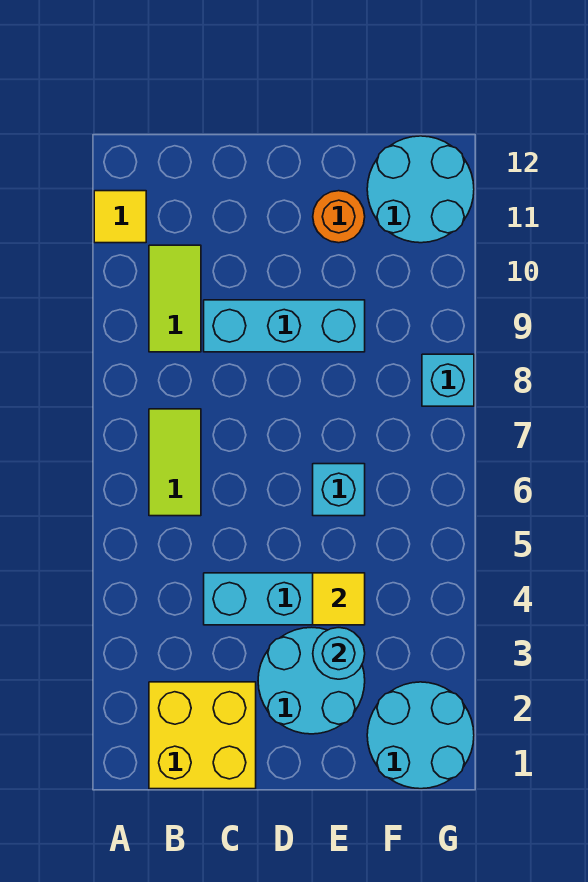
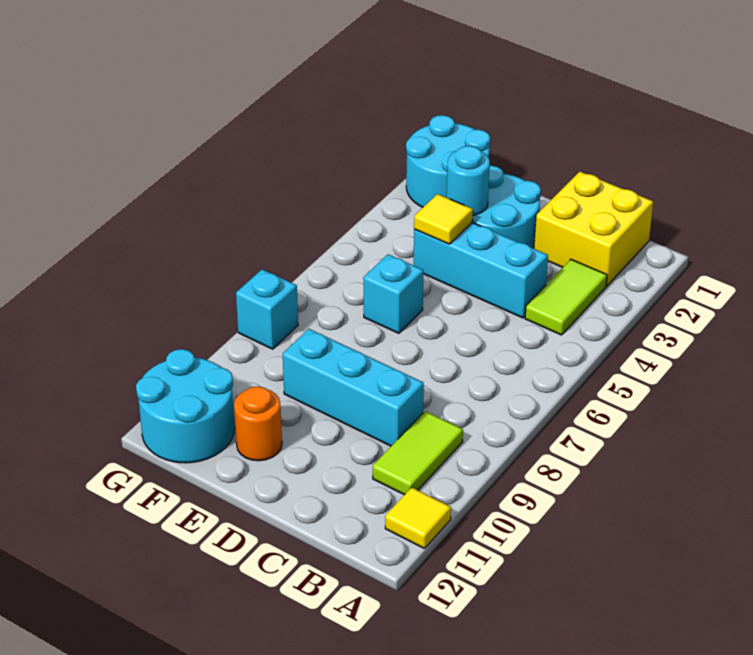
lime tile B6:B7 level 1 -> lime tile B3:B4 level 1

